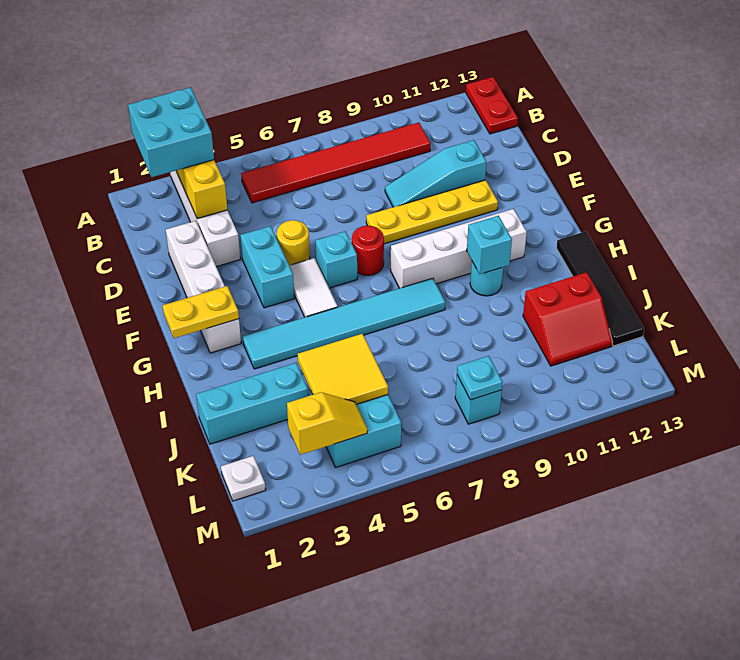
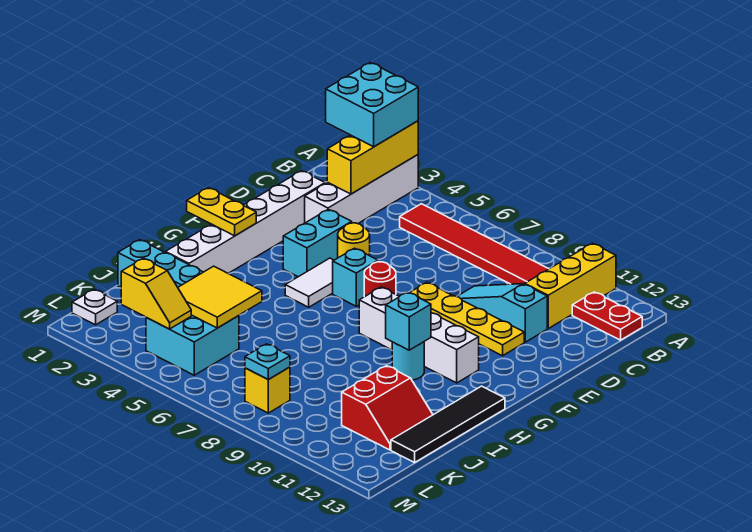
none -> yellow brick A11:C11 level 1
red plate A13:B13 level 1 -> red plate B12:B13 level 1
white brick D2:G2 level 1 -> white brick D2:I2 level 1
cyan tile H3:H8 level 1 -> none
red slope J11:K12 level 1 top J -> red slope J11:K12 level 1 top 11
cyan brick L8 level 1 -> yellow brick L8 level 1

